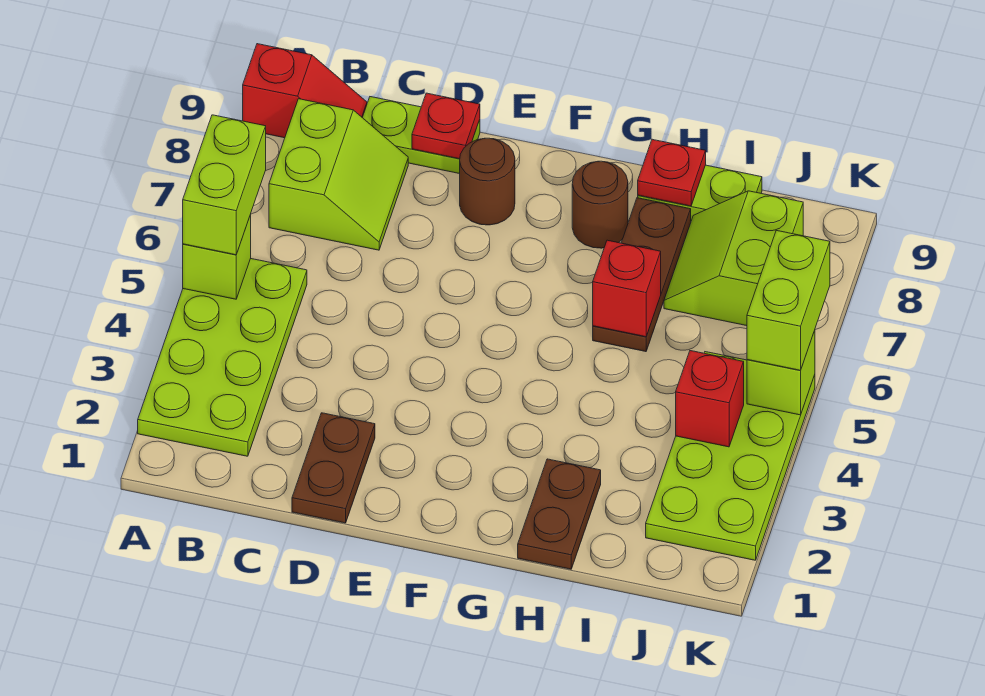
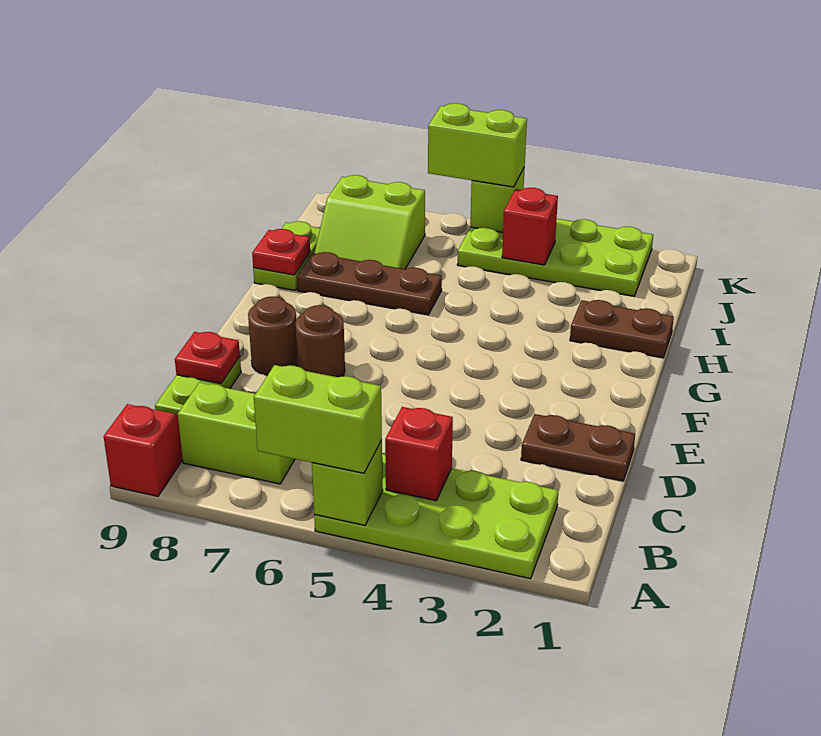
brown round brick G8 level 1 -> brown round brick E7 level 1
red brick H6 level 2 -> red brick B4 level 2

